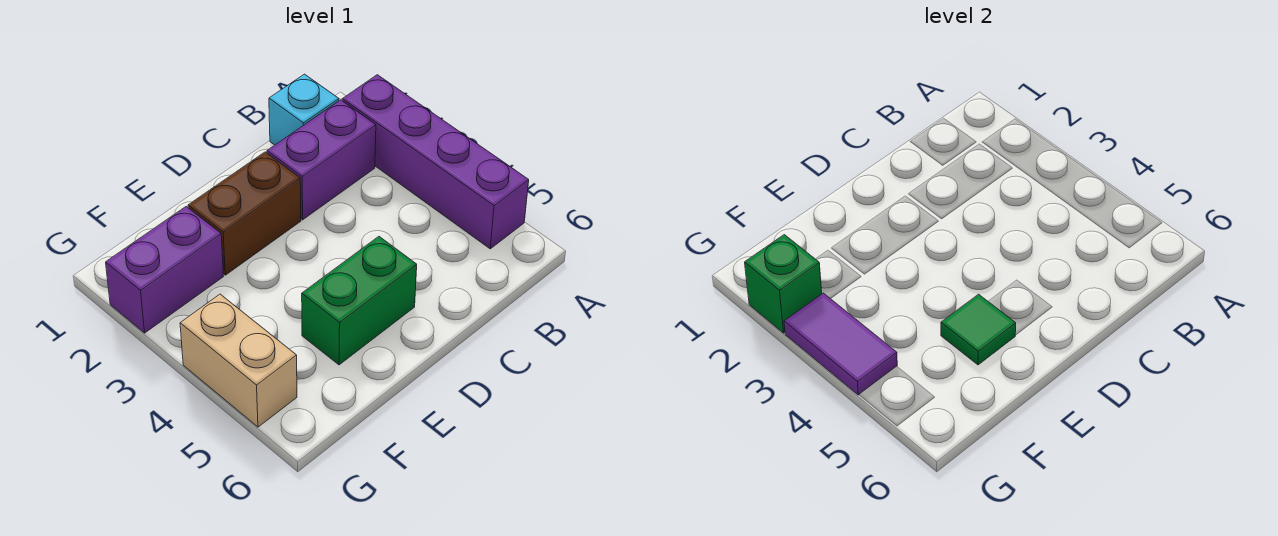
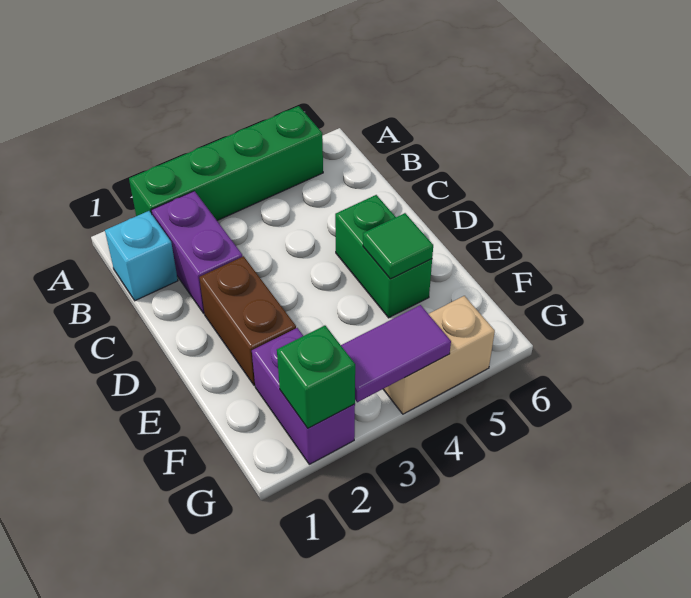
purple brick A2:A5 level 1 -> green brick A2:A5 level 1

